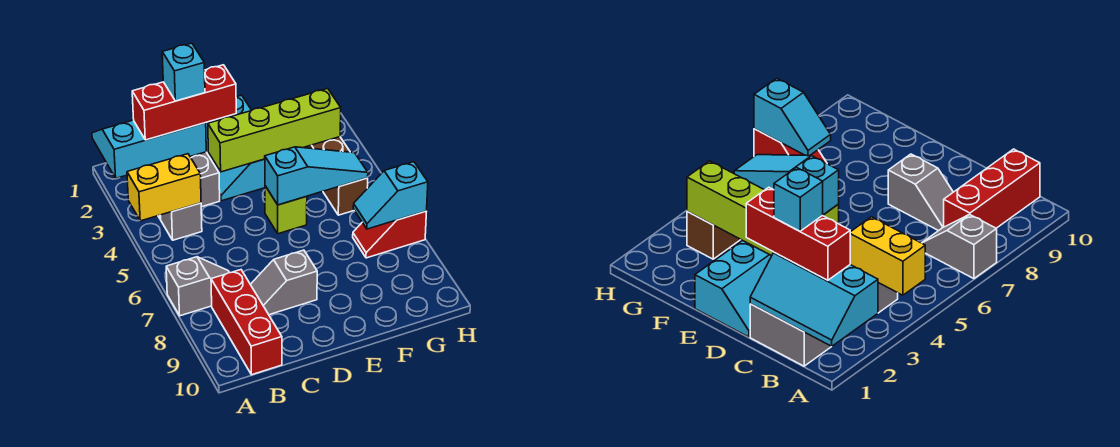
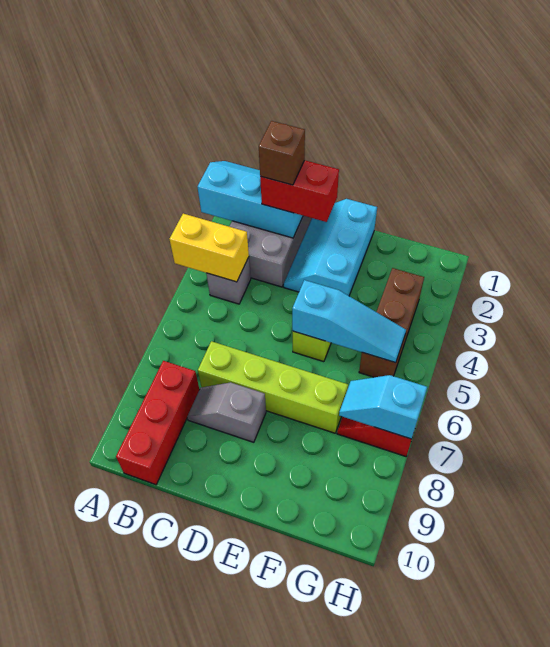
grey slope A7:B7 level 1 top A -> none
red brick B2:D2 level 3 -> red brick C2:D2 level 3
cyan brick C2 level 4 -> brown brick C2 level 4
lime brick D3:G3 level 2 -> lime brick C7:F7 level 1

